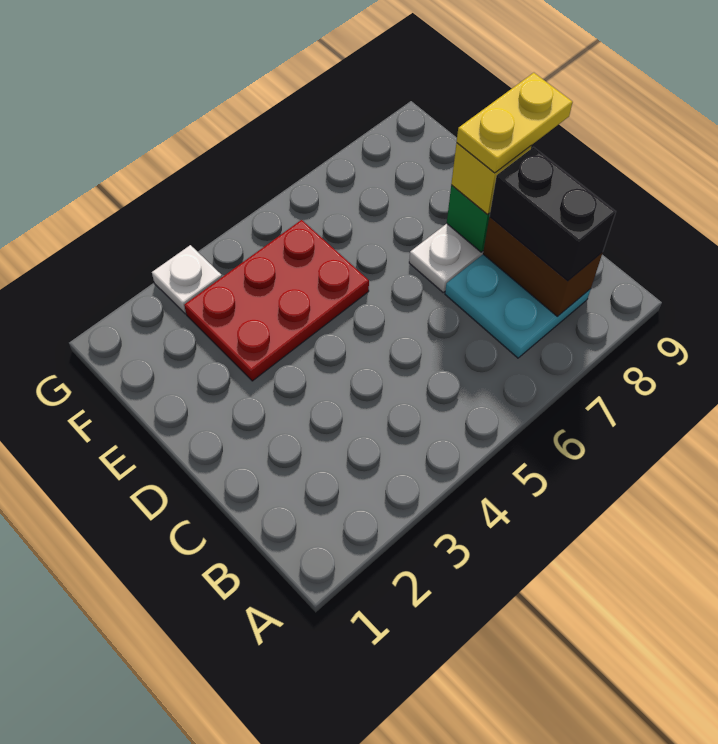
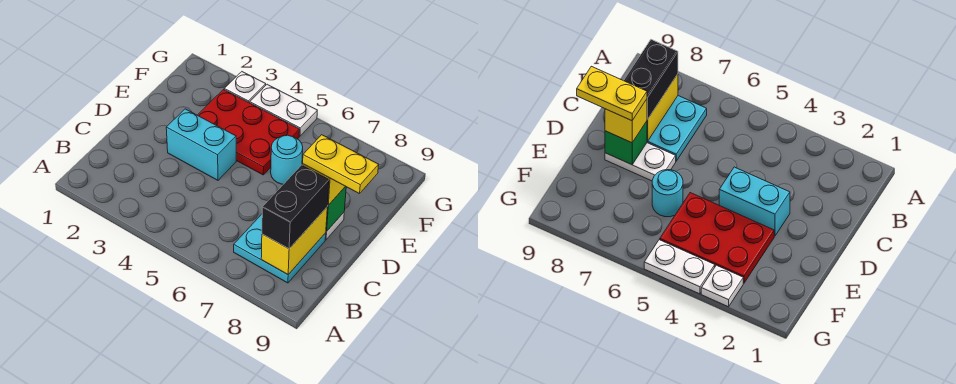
brown brick B8:C8 level 2 -> yellow brick B8:C8 level 2
none -> cyan brick D3:D4 level 1
none -> cyan round brick E6 level 1
none -> white plate G4:G5 level 1

